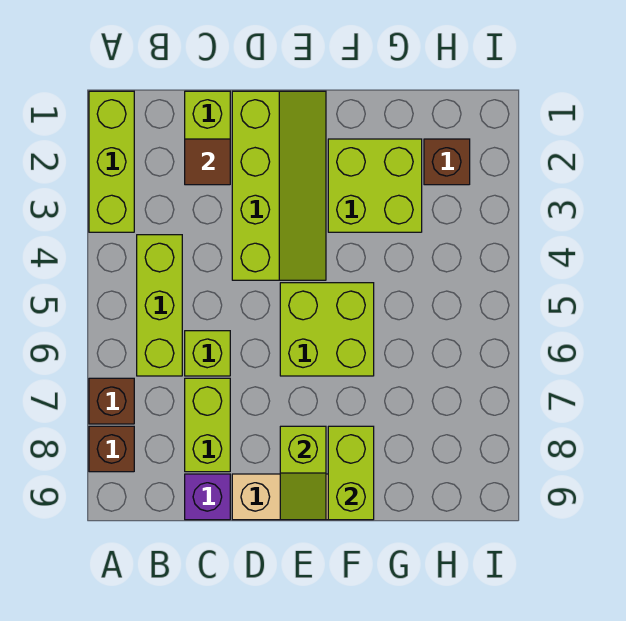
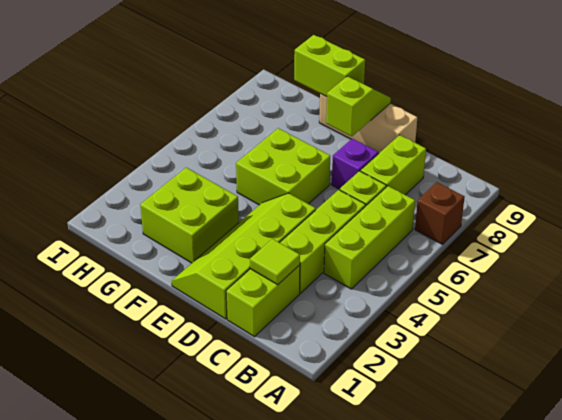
lime brick A1:A3 level 1 -> lime brick C3:C5 level 1
brown brick A8 level 1 -> none
brown tile C2 level 2 -> lime tile C2 level 2
purple brick C9 level 1 -> purple brick D7 level 1
lime brick F8:F9 level 2 -> lime brick F9:G9 level 2
brown brick H2 level 1 -> none

